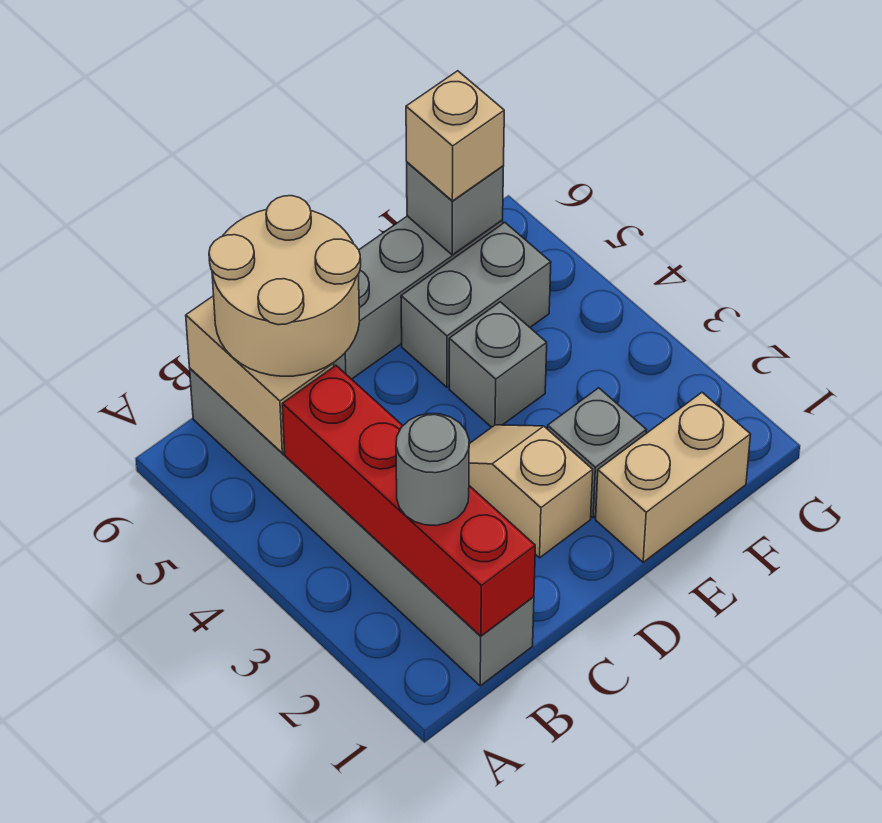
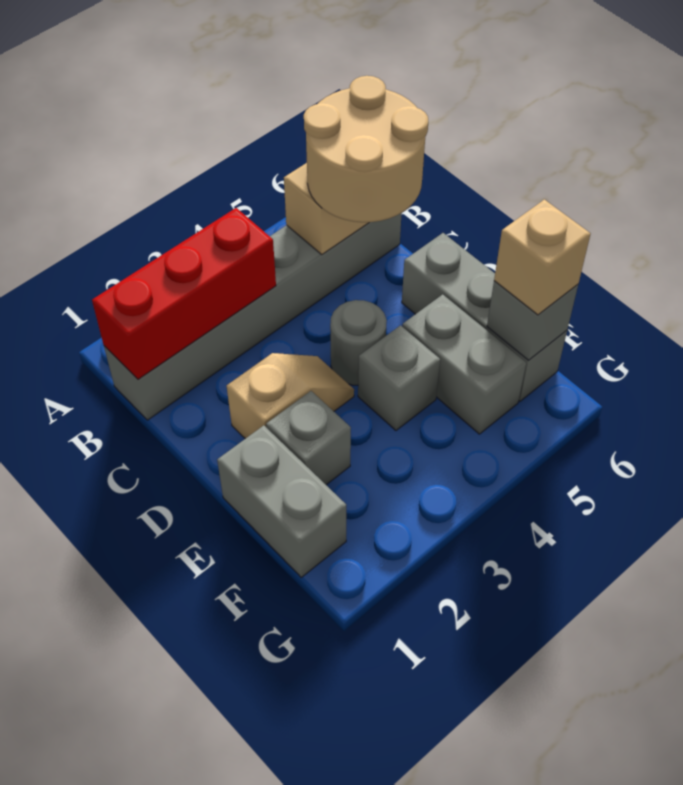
red brick B1:B4 level 2 -> red brick B1:B3 level 2
grey round brick B2 level 3 -> grey round brick D4 level 1
tan brick E1:F1 level 1 -> grey brick E1:F1 level 1

